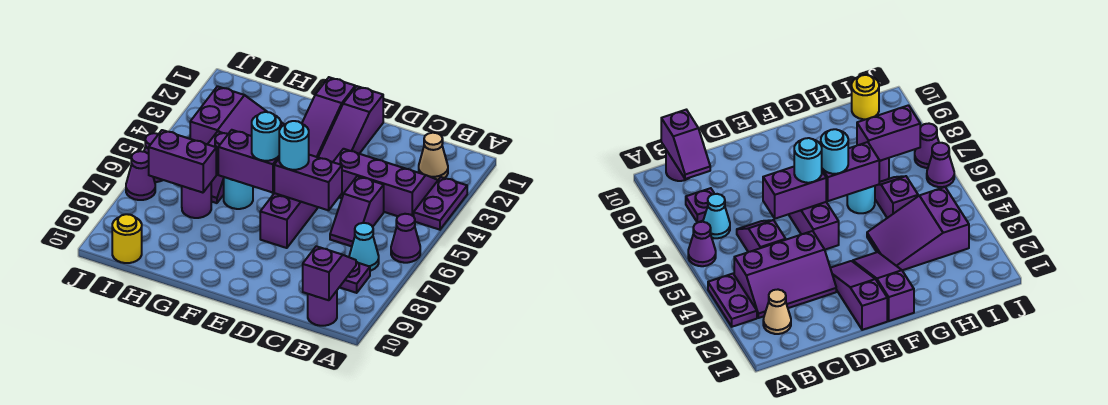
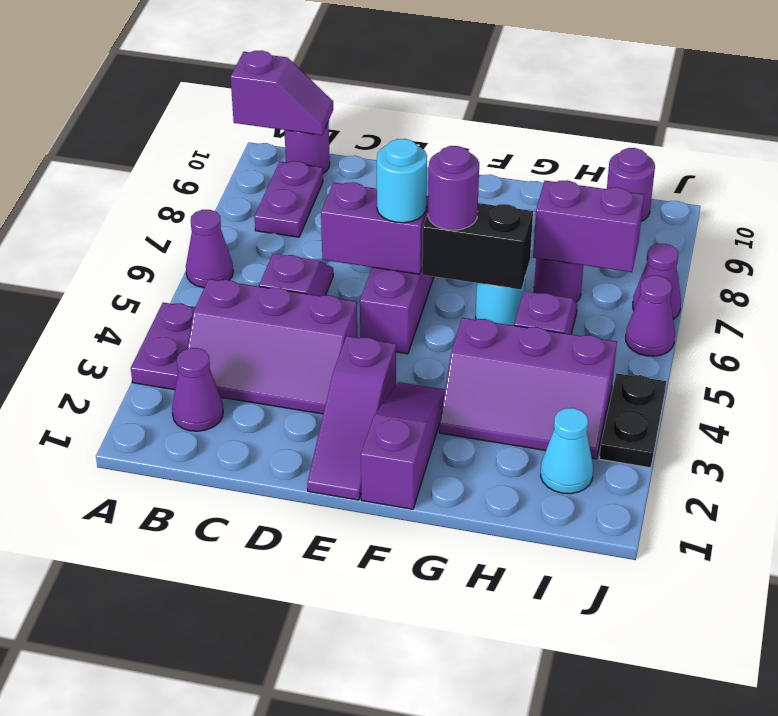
tan cone B2 level 1 -> purple cone B2 level 1
cyan cone B7 level 1 -> cyan cone I2 level 1
purple plate B8 level 1 -> purple plate B8:B9 level 1
purple slope B9:B10 level 2 top 10 -> purple slope A10:B10 level 2 top A
purple slope E1:E3 level 1 top 1 -> purple slope E1:E3 level 1 top 3
purple brick F6:G6 level 2 -> black brick F6:G6 level 2
cyan round brick F6 level 3 -> purple round brick F6 level 3
purple slope G3:I4 level 1 top I -> purple slope G3:I4 level 1 top 4
yellow round brick I10 level 1 -> purple round brick I10 level 1
none -> black plate J3:J4 level 1

